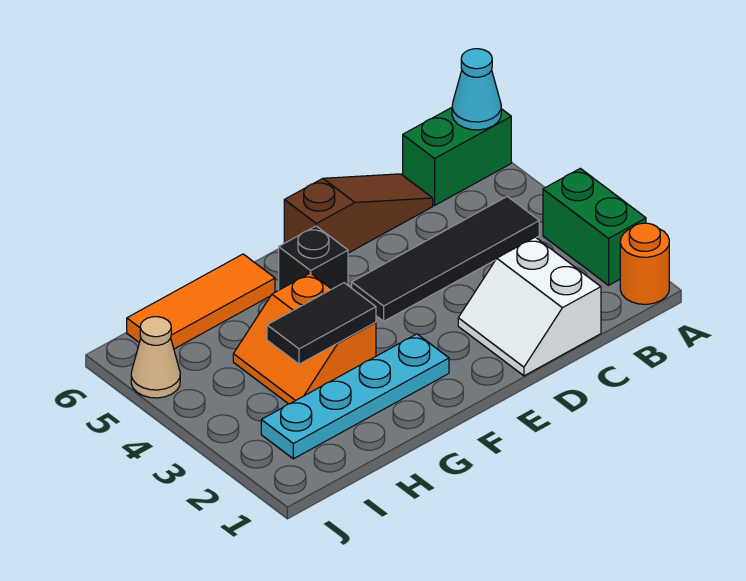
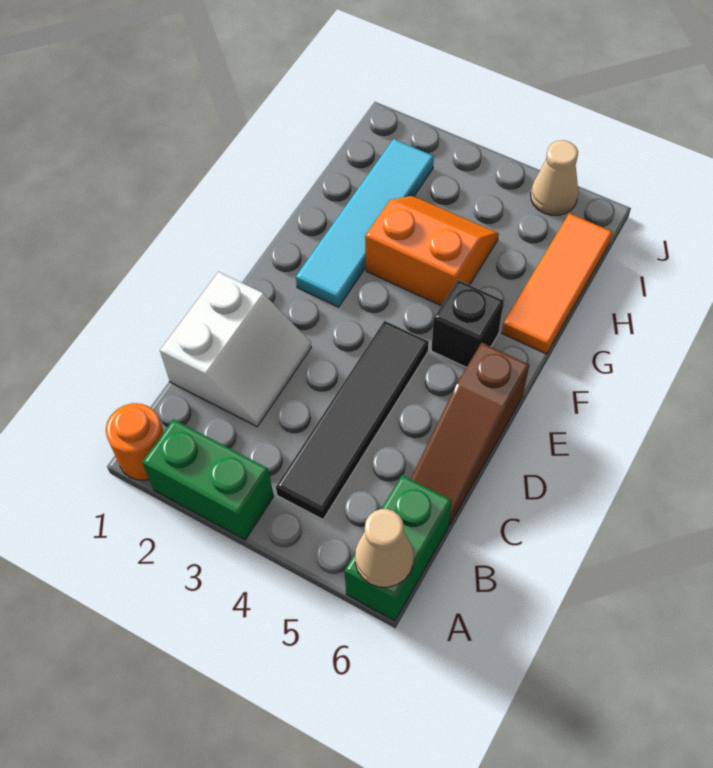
cyan cone A6 level 2 -> tan cone A6 level 2
white slope C1:D2 level 1 top C -> white slope C1:D2 level 1 top 1
cyan plate F2:I2 level 1 -> cyan tile F2:I2 level 1
black tile G3:H3 level 2 -> none

